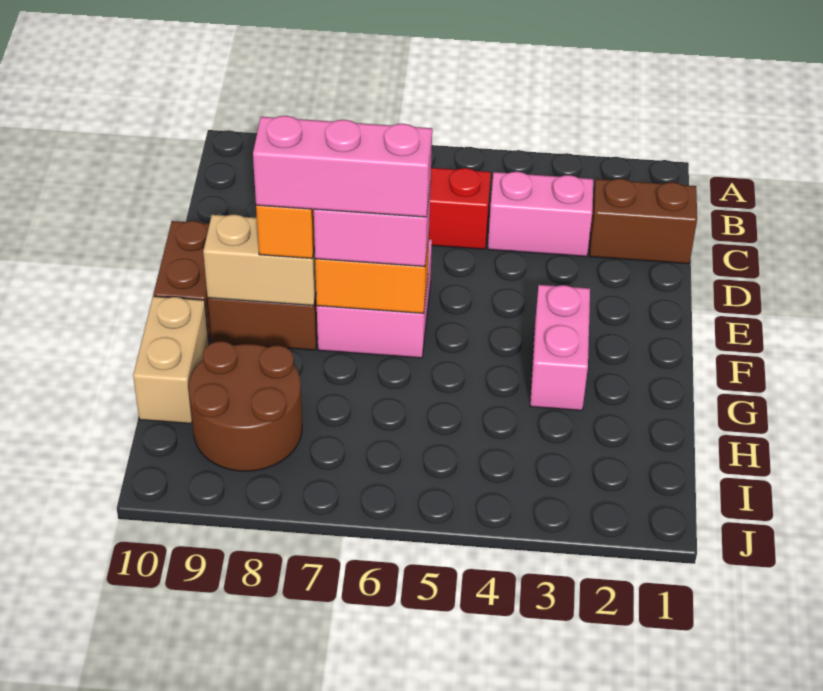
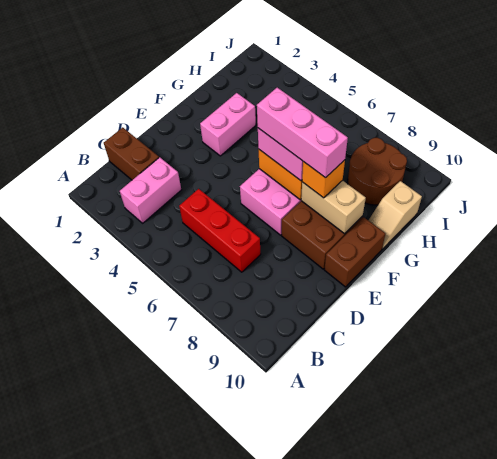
pink brick C3:C4 level 1 -> pink brick B3:C3 level 1
tan brick G10:H10 level 1 -> tan slope G10:H10 level 1 top H

